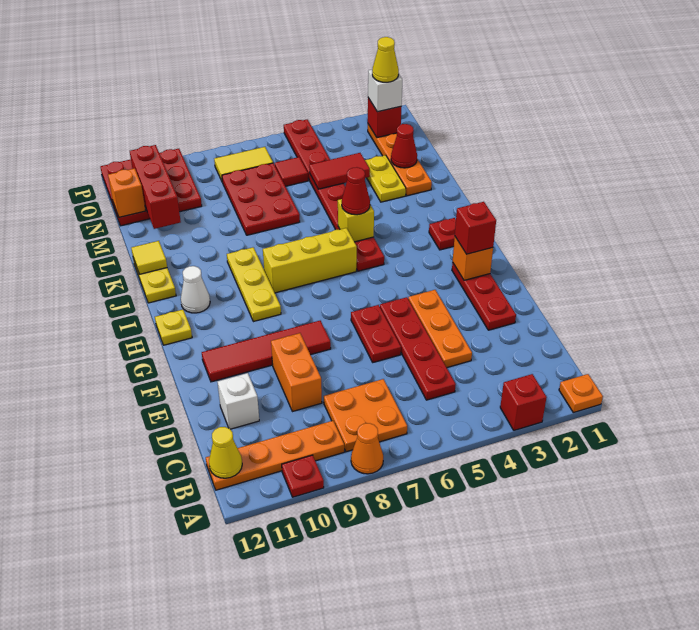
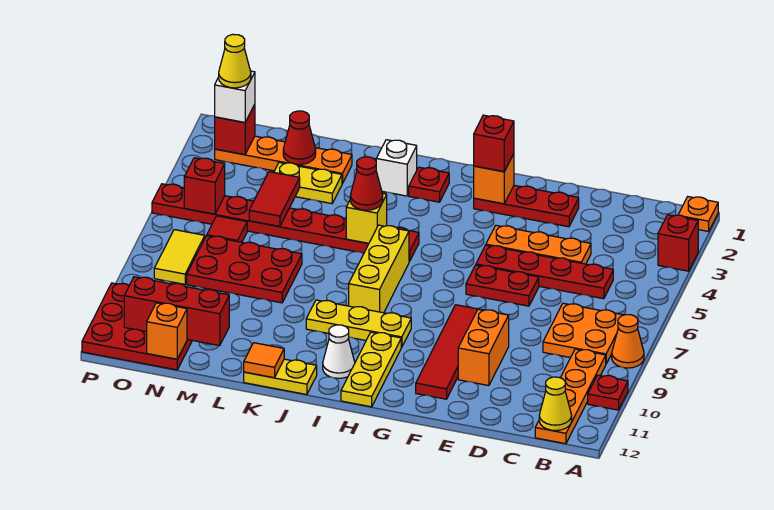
orange brick D9:E9 level 1 -> orange brick E9:E10 level 1
white brick D11 level 1 -> white brick J2 level 1
yellow plate H12 level 1 -> yellow plate H10:H12 level 1
yellow tile K12 level 2 -> orange tile K12 level 2
none -> red brick O5 level 2

